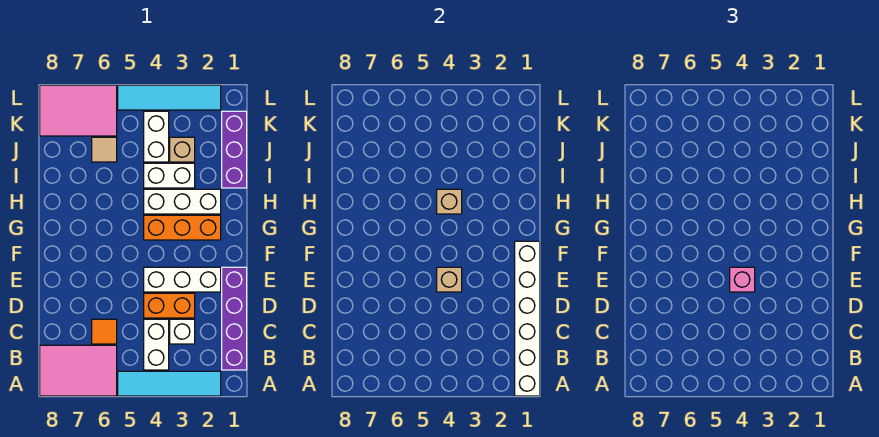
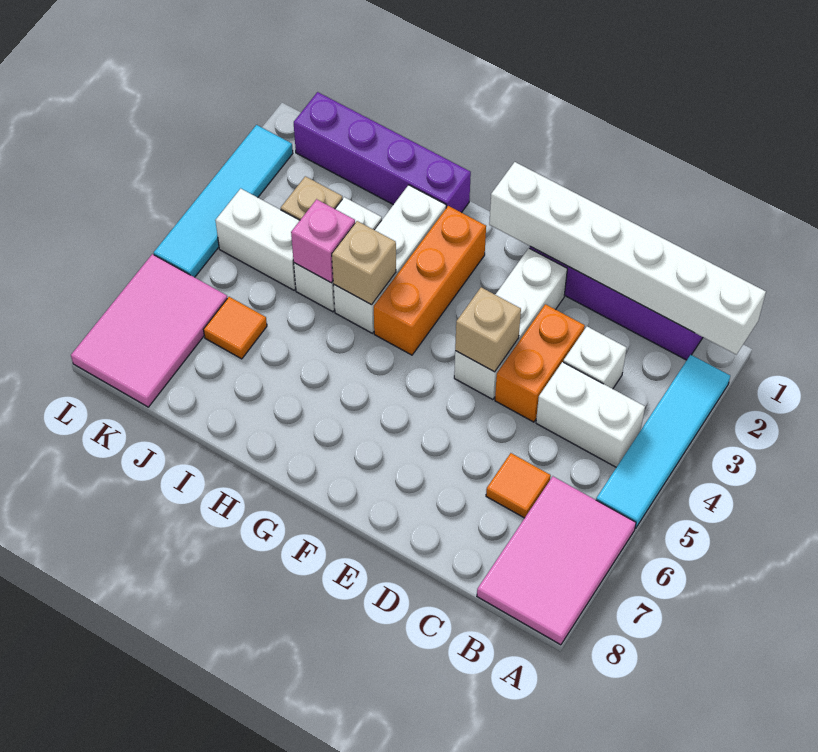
pink brick E4 level 3 -> pink brick I4 level 2
purple brick I1:K1 level 1 -> purple brick H1:K1 level 1
tan tile J6 level 1 -> orange tile J6 level 1

